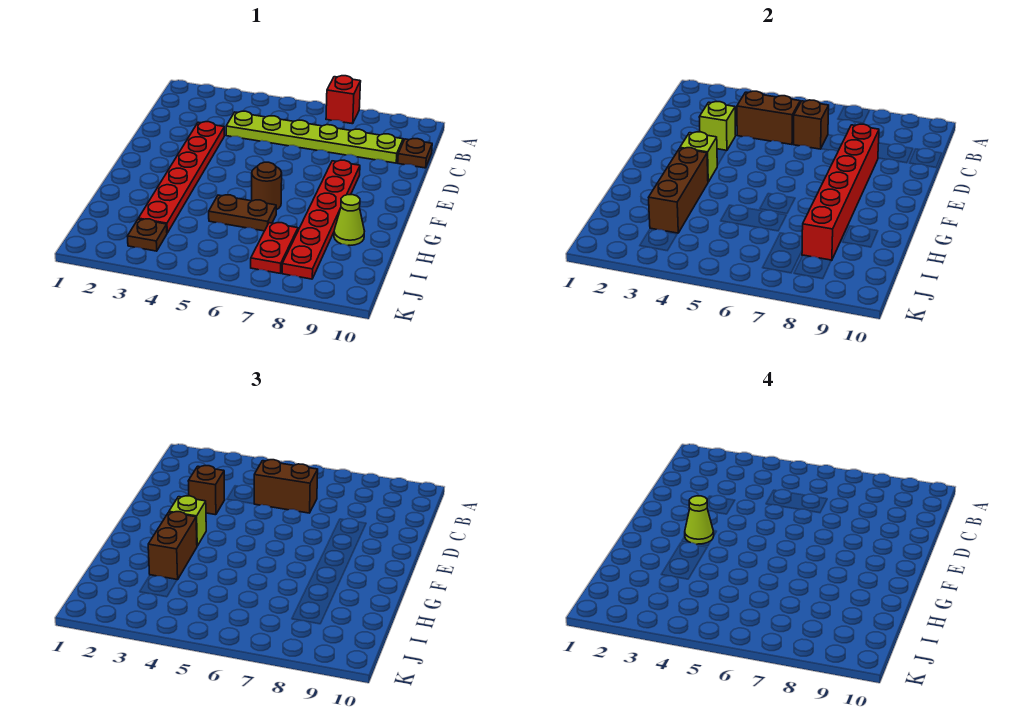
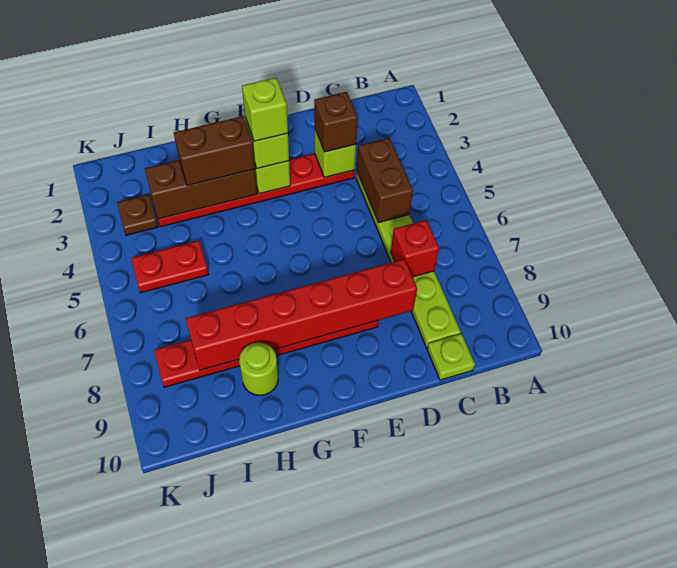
red brick A7 level 1 -> red brick C7 level 2
brown brick C5:C6 level 3 -> none
brown brick C6 level 2 -> none
brown plate C10 level 1 -> lime plate C10 level 1
lime cone F3 level 4 -> lime brick F3 level 4
brown round brick G6 level 1 -> none
brown plate H5:H6 level 1 -> none
lime cone H9 level 1 -> lime round brick H9 level 1
red plate I7:J7 level 1 -> red plate I5:J5 level 1

